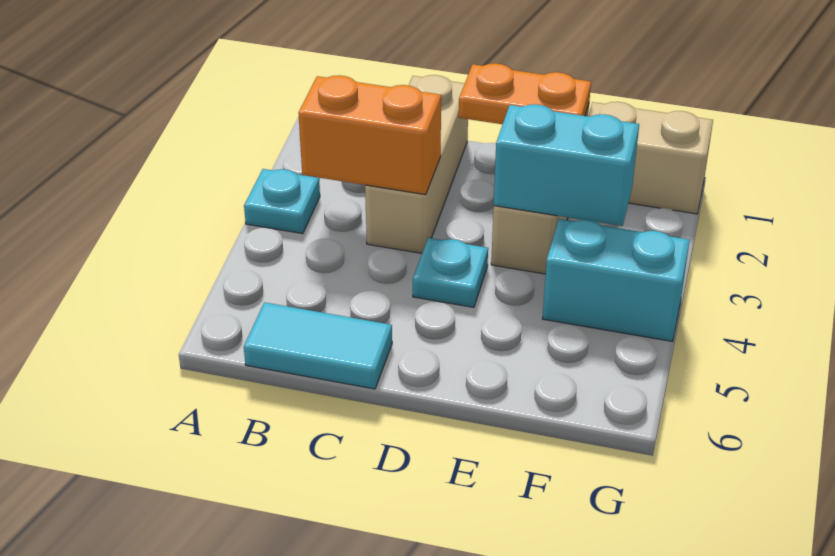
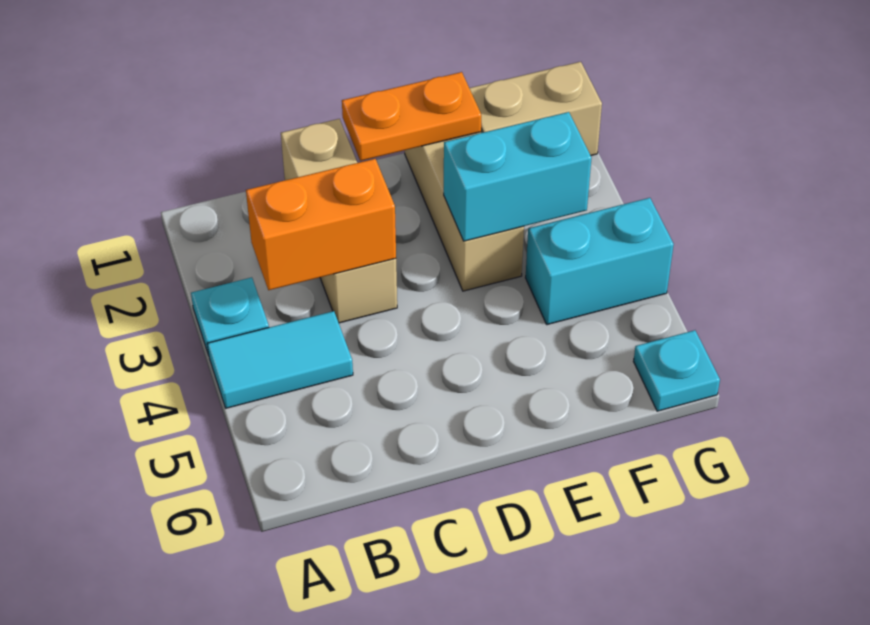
cyan tile B6:C6 level 1 -> cyan tile A4:B4 level 1
cyan plate D4 level 1 -> cyan plate G6 level 1

